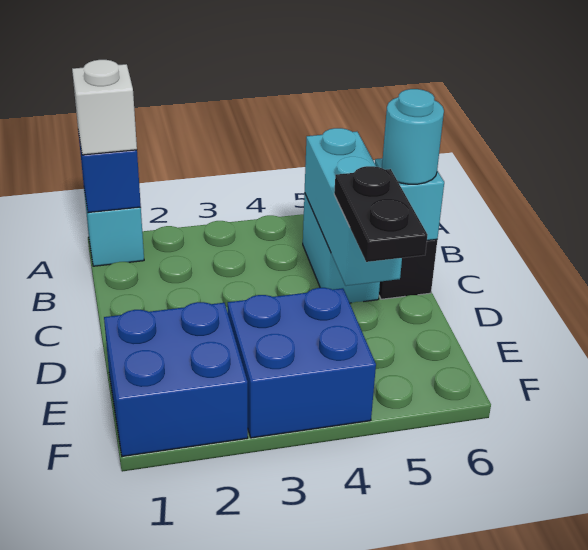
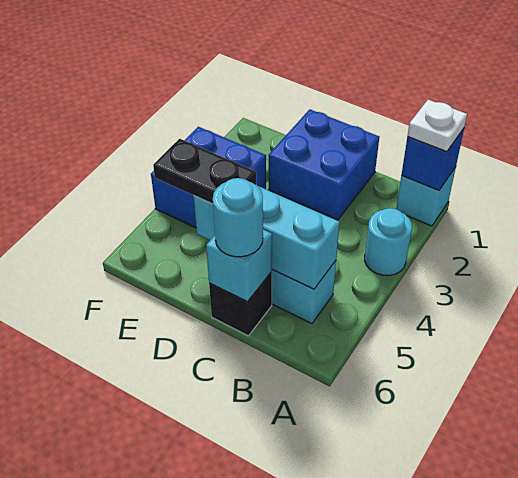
white brick A1 level 3 -> white plate A1 level 3
none -> cyan round brick A3 level 1
blue brick E1:F2 level 1 -> blue brick C1:D2 level 1

